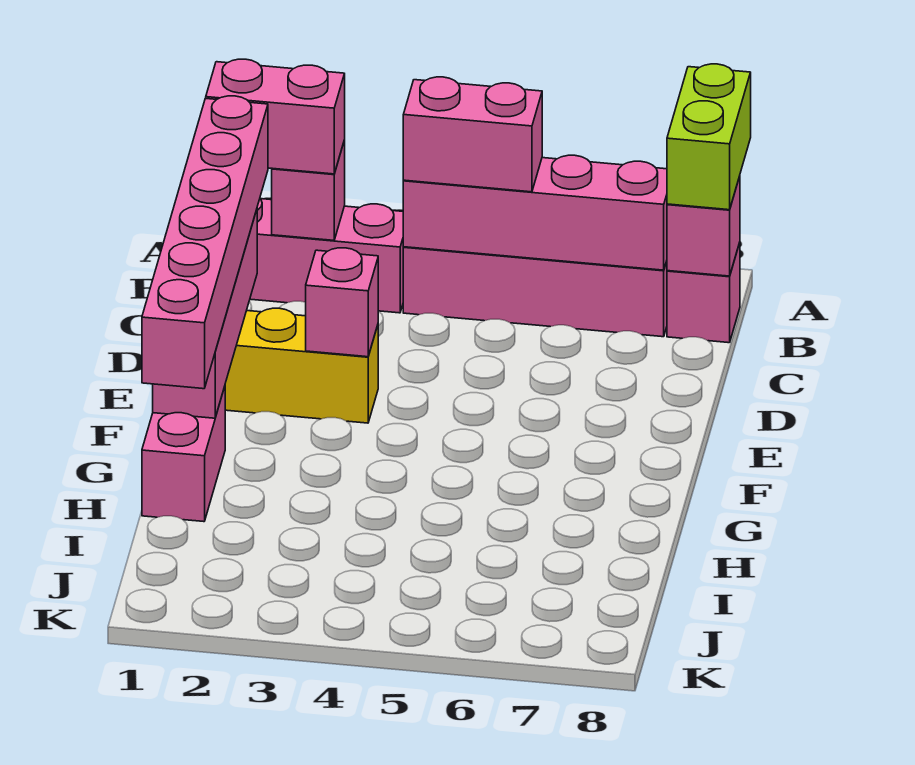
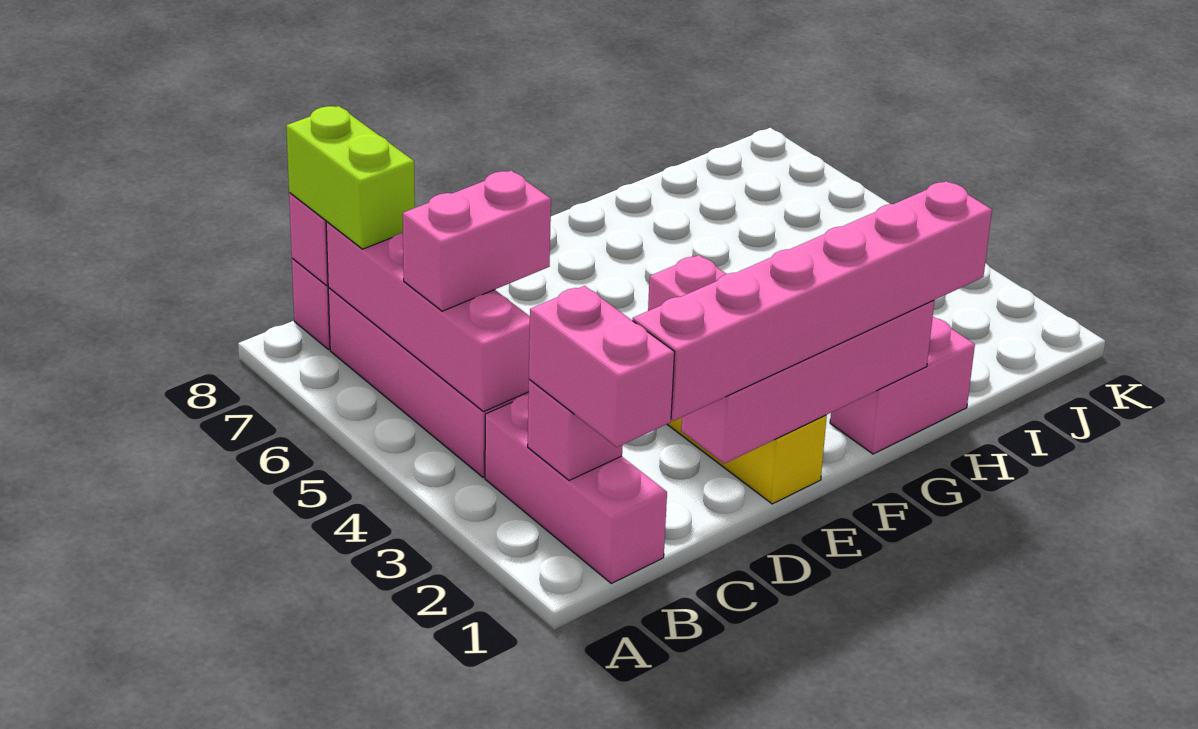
lime brick A8:B8 level 3 -> lime brick B7:B8 level 3
pink brick B4:B5 level 3 -> pink brick B5:C5 level 3

